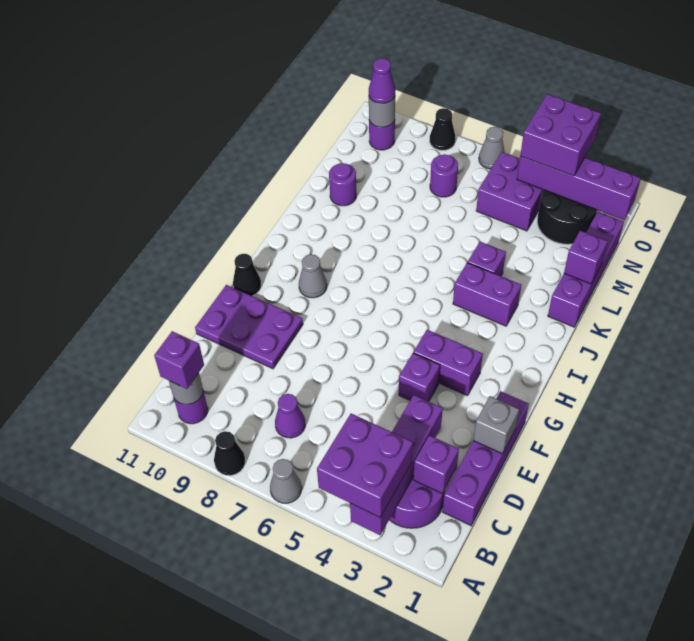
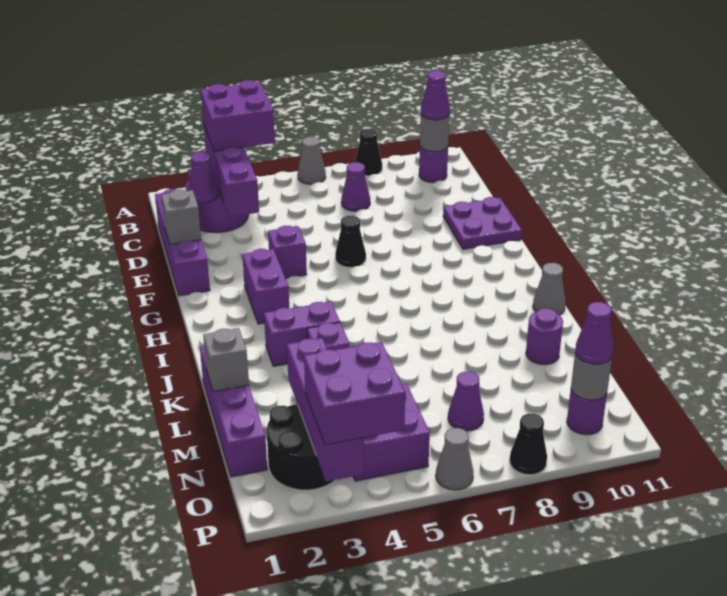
purple brick B10 level 3 -> purple cone B10 level 3
purple brick C2 level 2 -> purple cone C2 level 2
purple plate E9:F11 level 1 -> purple plate E10:F11 level 1
purple brick G3:G4 level 1 -> purple brick G3:H3 level 1
black cone G11 level 1 -> black cone F6 level 1
grey cone H9 level 1 -> grey cone J11 level 1
purple brick L1 level 2 -> grey brick L1 level 2
purple round brick N7 level 1 -> purple cone N7 level 1
purple brick O1:O4 level 2 -> purple brick M3:P3 level 2

